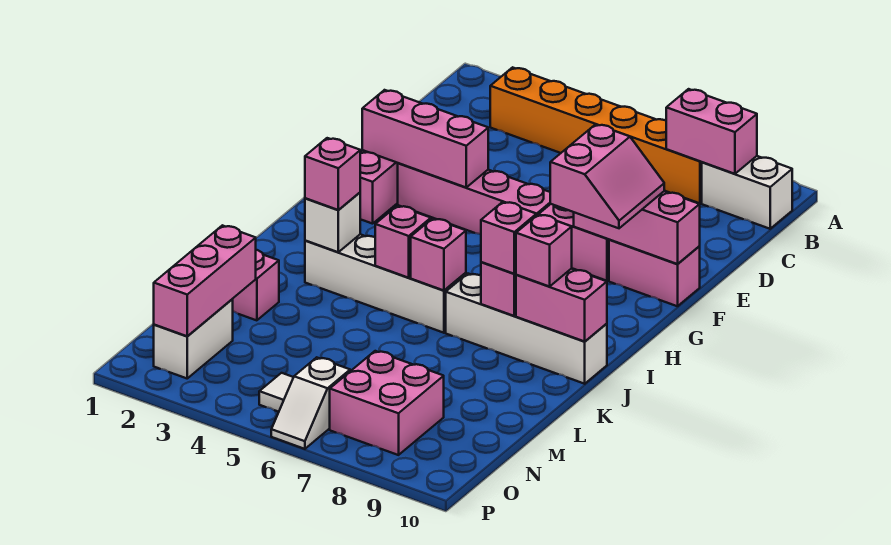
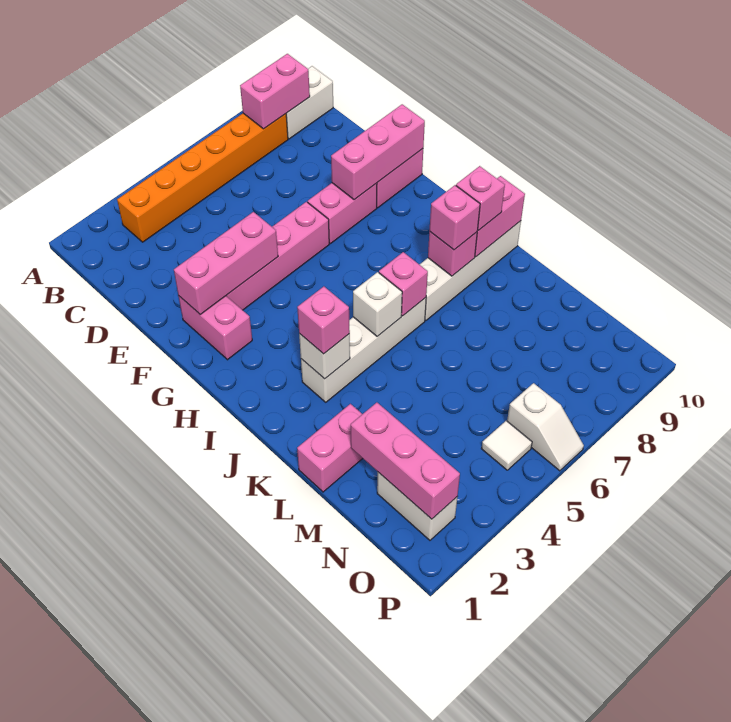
pink slope F8:G9 level 3 top 8 -> none
pink brick J5 level 2 -> white brick J5 level 2
pink brick N7:O8 level 1 -> none

